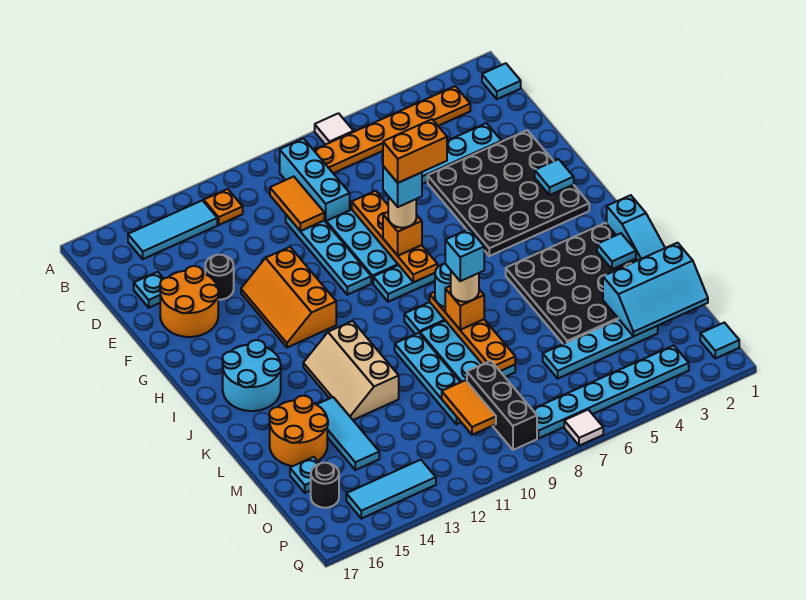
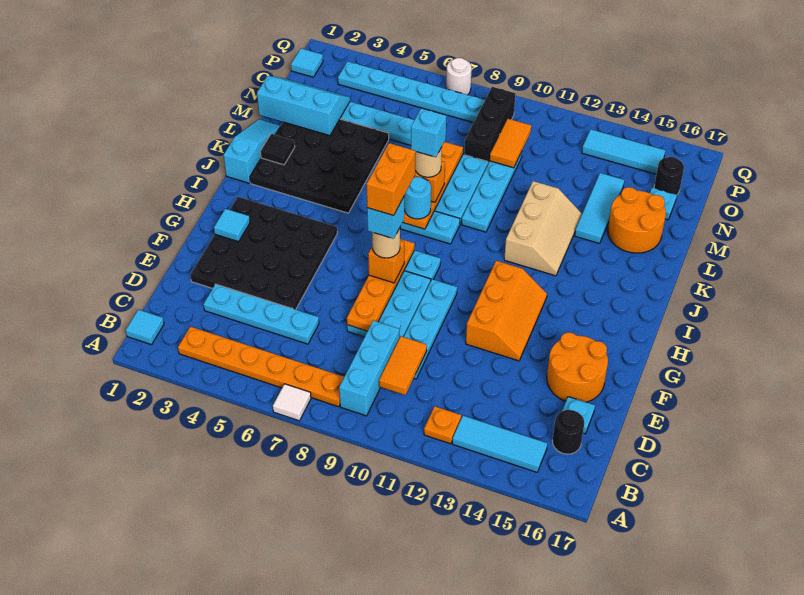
black round brick E14 level 1 -> black round brick C16 level 1
orange brick G7:G8 level 6 -> orange brick G8:H8 level 6
cyan round brick I15:J16 level 1 -> none
cyan tile K2 level 2 -> black tile K2 level 2
white tile Q7 level 1 -> white round brick Q7 level 1

